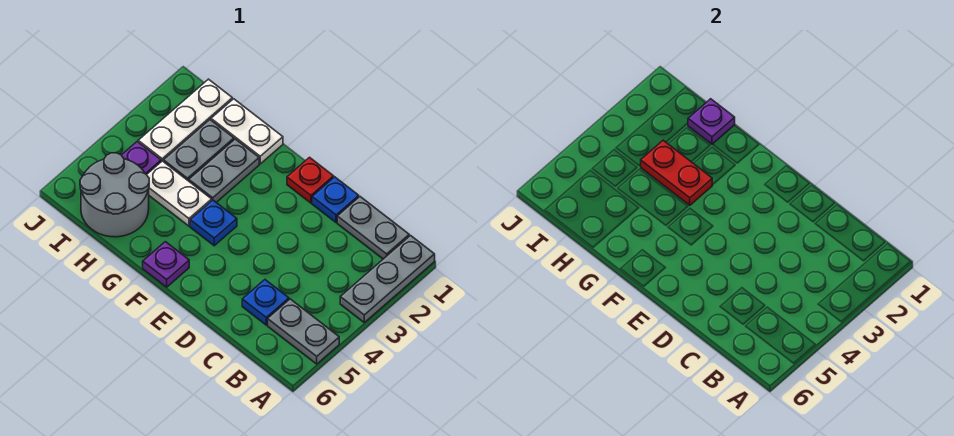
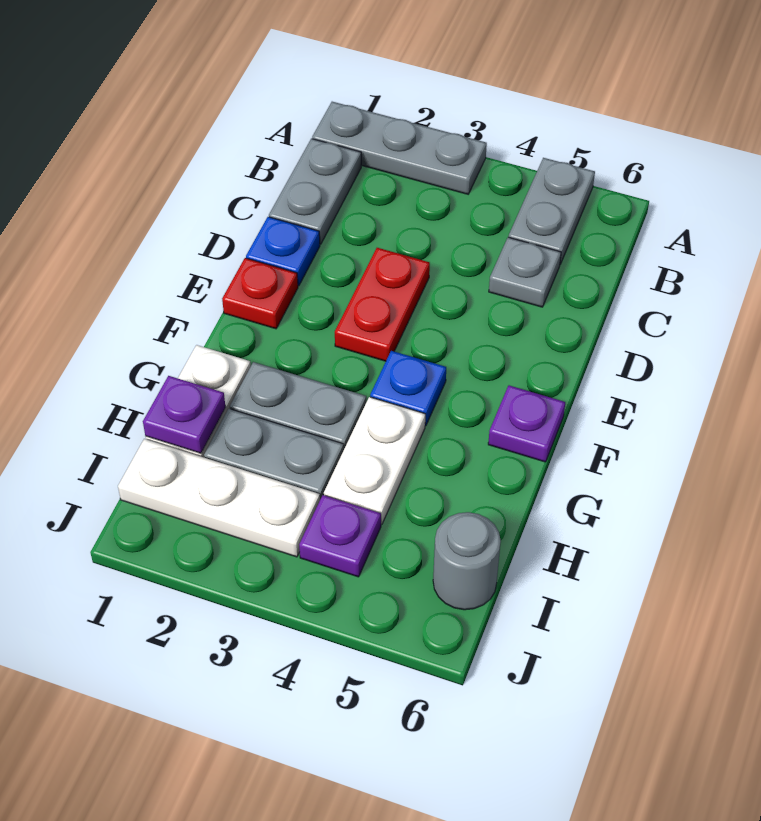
blue plate C5 level 1 -> grey plate C5 level 1
red plate G3:H3 level 2 -> red plate D3:E3 level 1
grey round brick H5:I6 level 1 -> grey round brick I6 level 1

